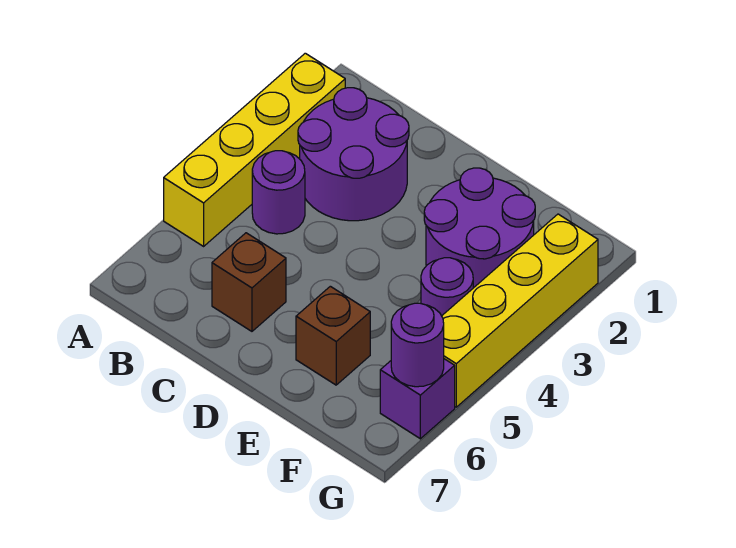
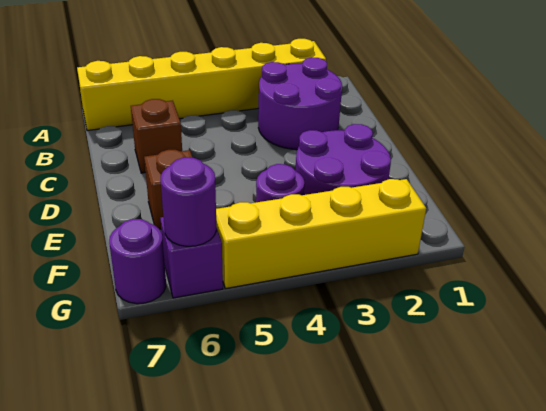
yellow brick A2:A5 level 1 -> yellow brick A2:A7 level 1
purple round brick B4 level 1 -> purple round brick G7 level 1

